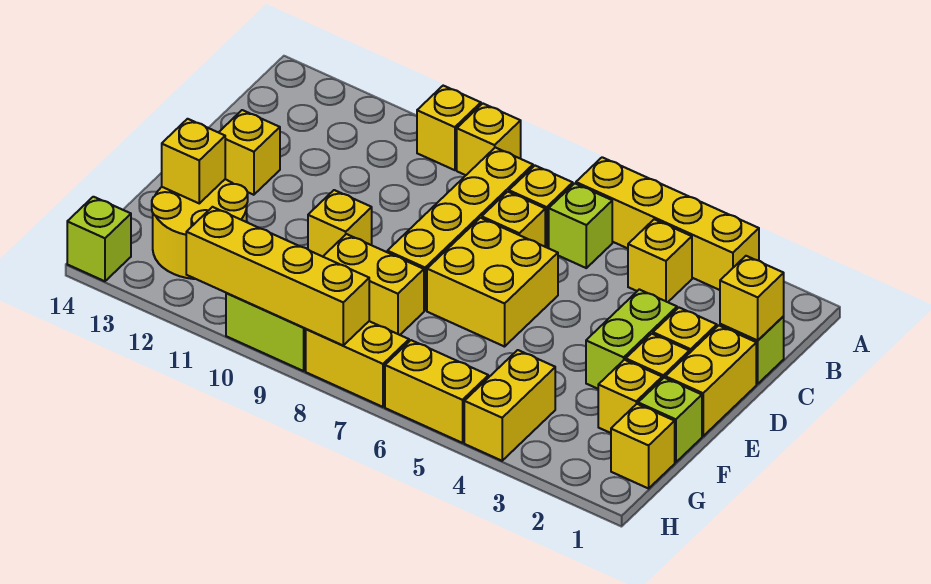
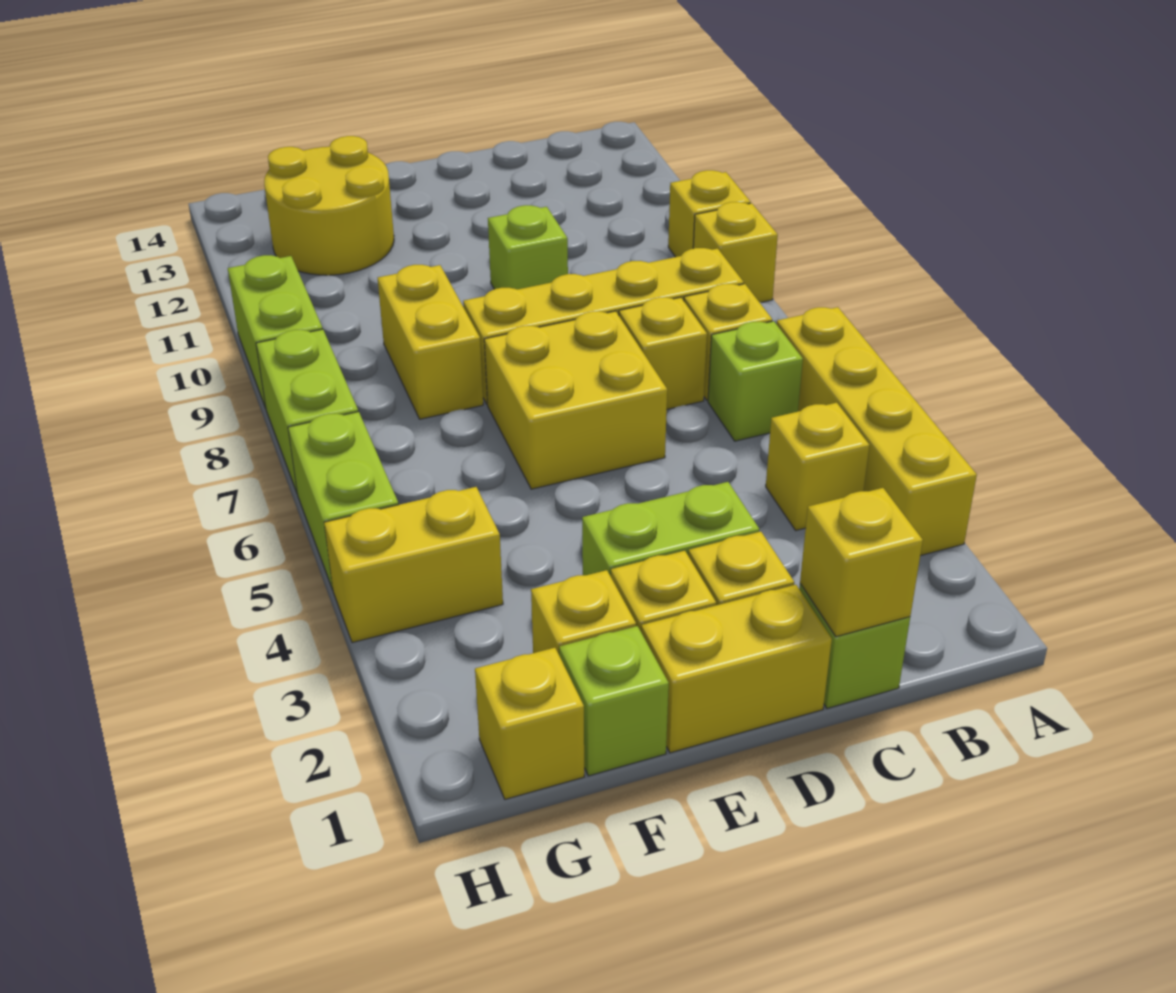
yellow brick D13 level 1 -> none
yellow brick E10 level 1 -> none
yellow brick F13 level 2 -> none
yellow brick H5:H6 level 1 -> lime brick H5:H6 level 1
yellow brick H7:H8 level 1 -> lime brick H7:H8 level 1
yellow brick H8:H11 level 2 -> none
lime brick H14 level 1 -> lime brick D10 level 1

